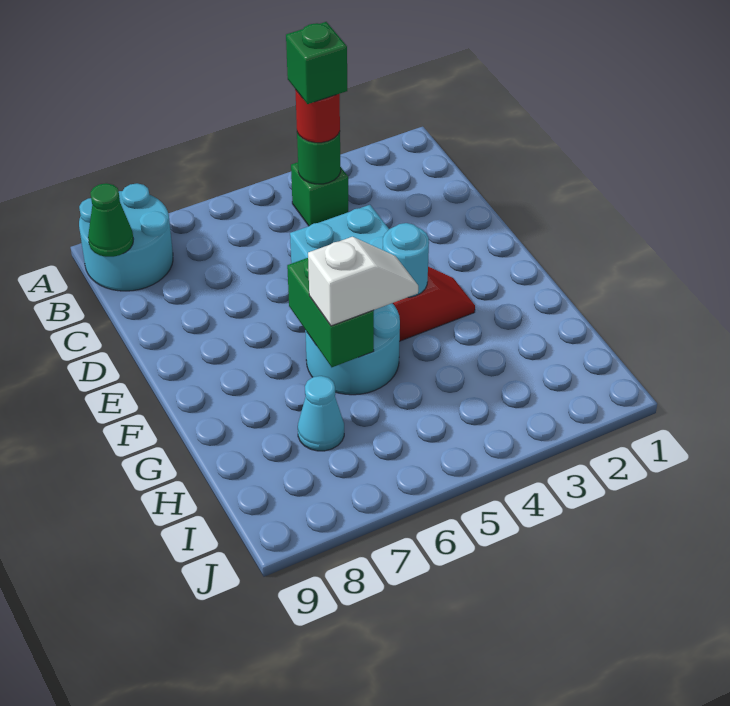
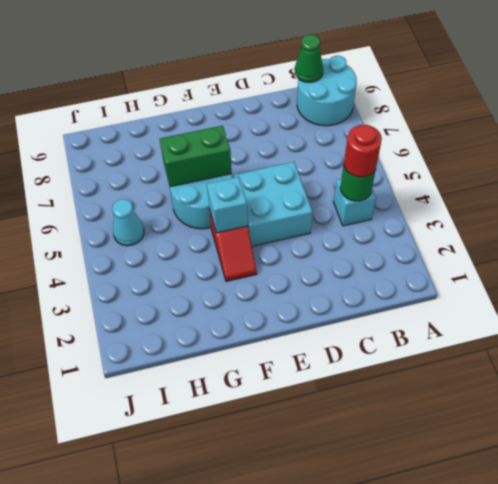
green brick B4 level 1 -> cyan brick B4 level 1
green brick B4 level 4 -> none
cyan round brick F4 level 2 -> cyan brick F4 level 2
white slope G5:G6 level 3 top 6 -> none
cyan cone H7 level 1 -> cyan cone I5 level 1

